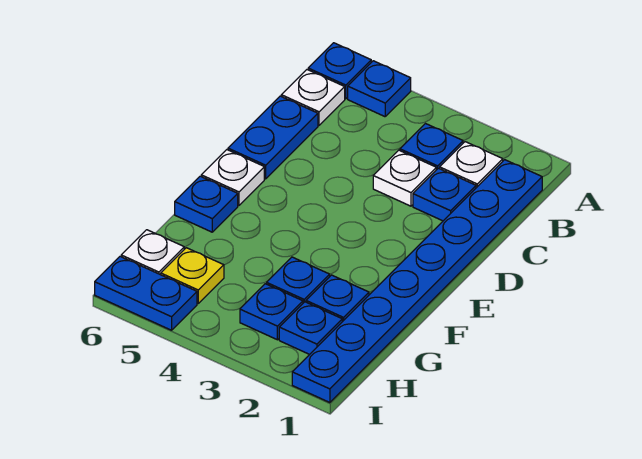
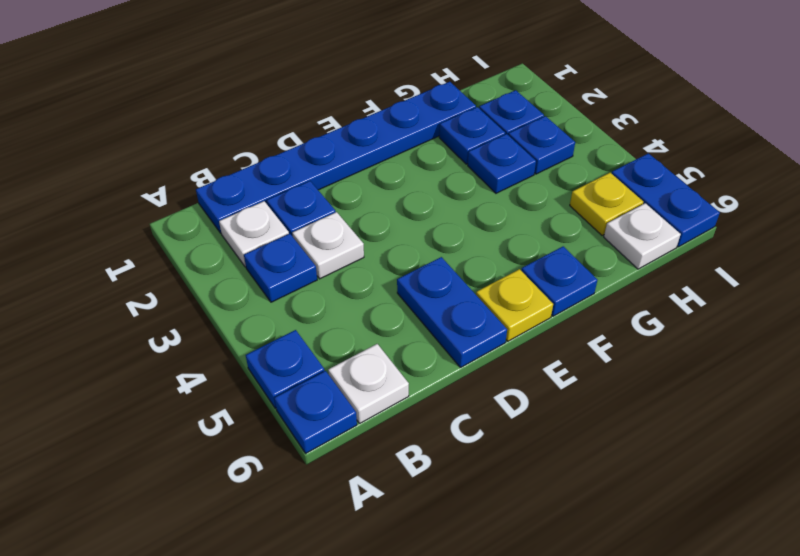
blue plate B1:I1 level 1 -> blue plate B1:G1 level 1
blue plate C6:D6 level 1 -> blue plate D5:D6 level 1
white plate E6 level 1 -> yellow plate E6 level 1

